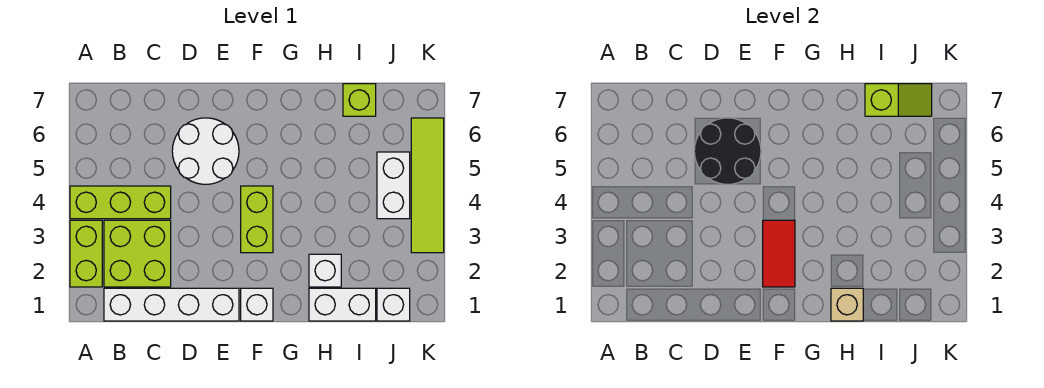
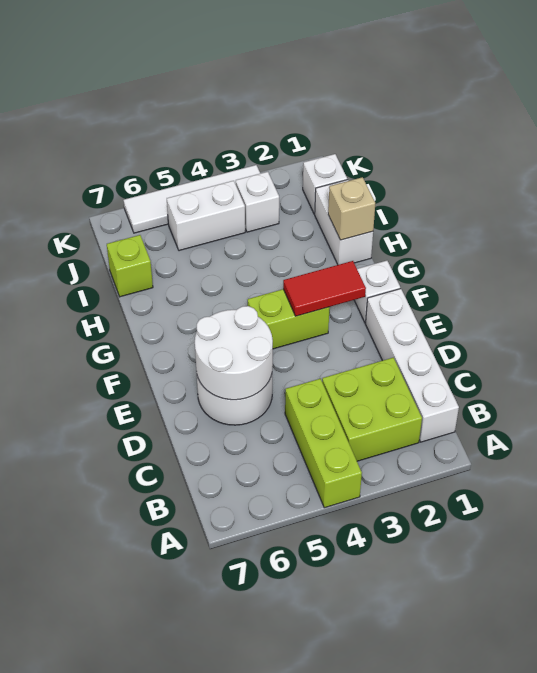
lime brick A2:A3 level 1 -> none
black round brick D5:E6 level 2 -> white round brick D5:E6 level 2
white brick H2 level 1 -> white brick J3 level 1
lime slope I7:J7 level 2 top I -> none
lime tile K3:K6 level 1 -> white tile K3:K6 level 1

